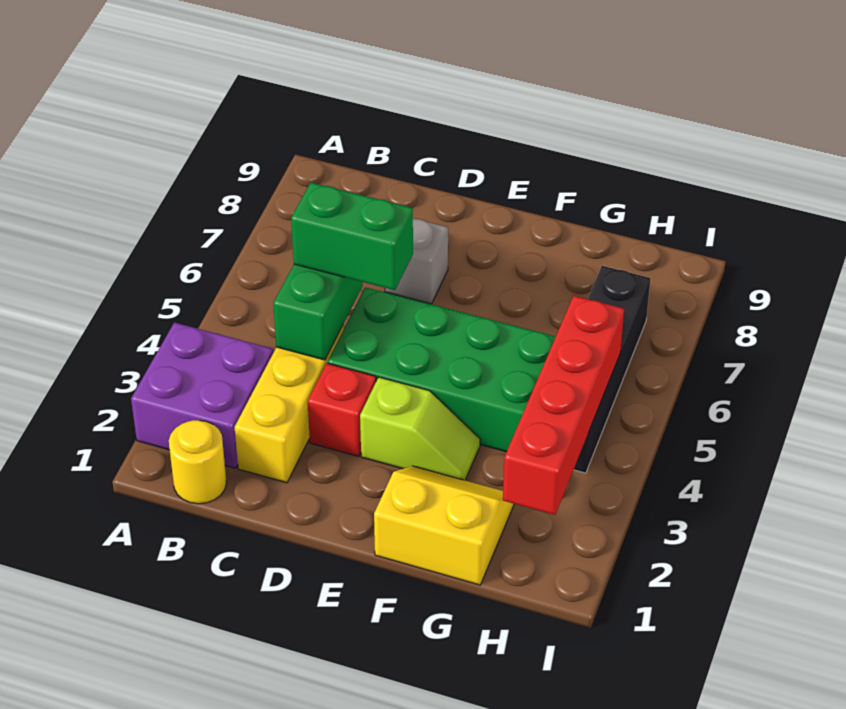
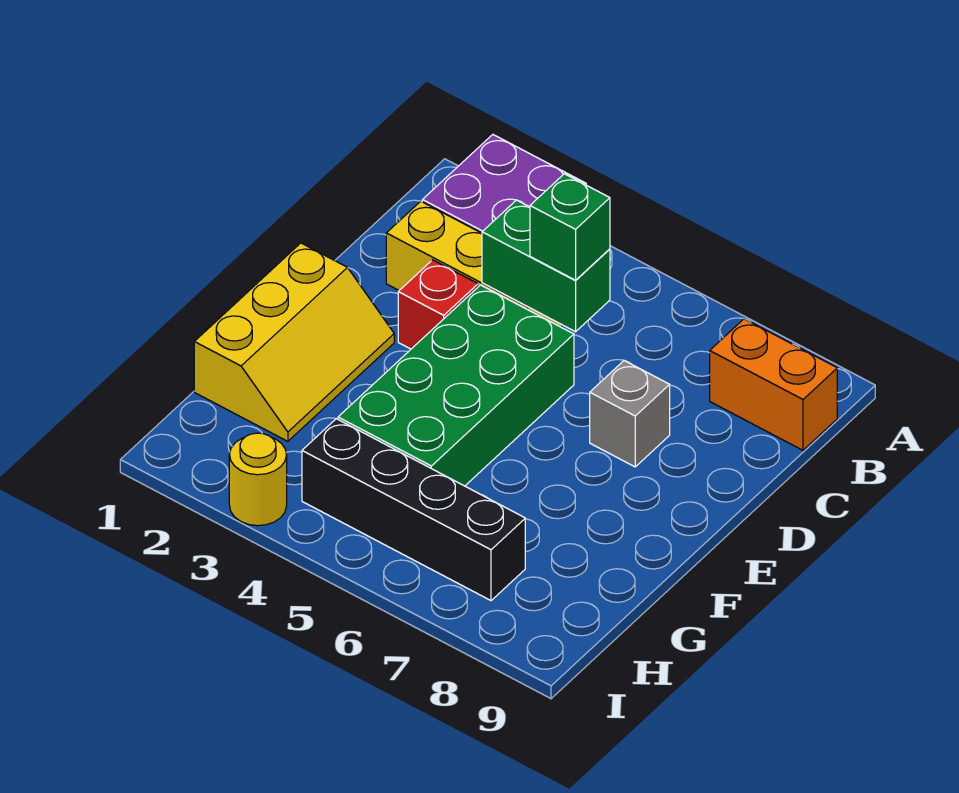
yellow round brick B1 level 1 -> yellow round brick I3 level 1
none -> orange brick B8:B9 level 1
green brick C5:D5 level 3 -> green brick C5 level 3
lime slope E3:F3 level 1 top E -> none
yellow slope F1:G2 level 1 top 1 -> yellow slope E1:G2 level 1 top 1
red brick H2:H5 level 2 -> none

